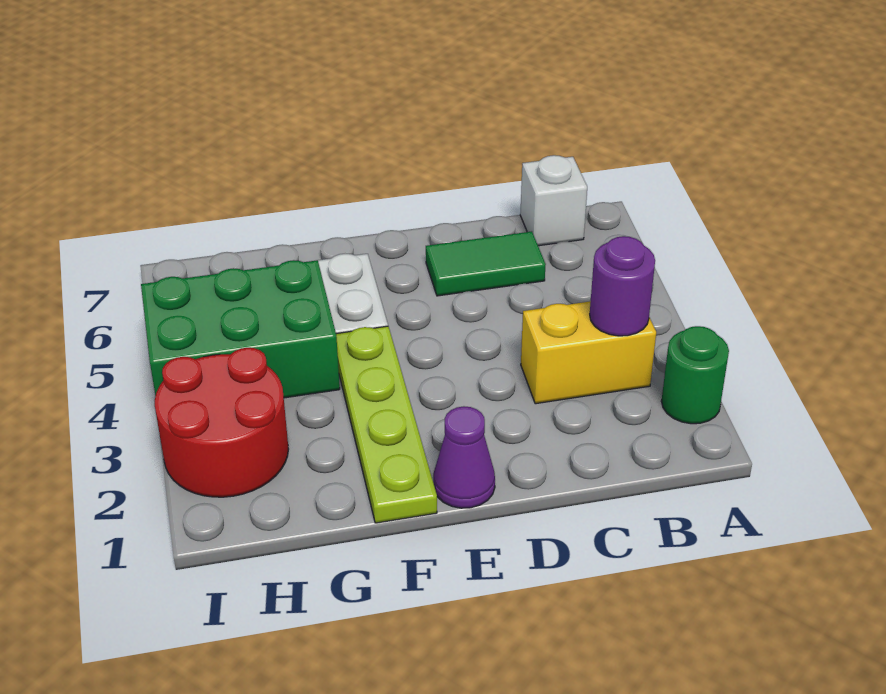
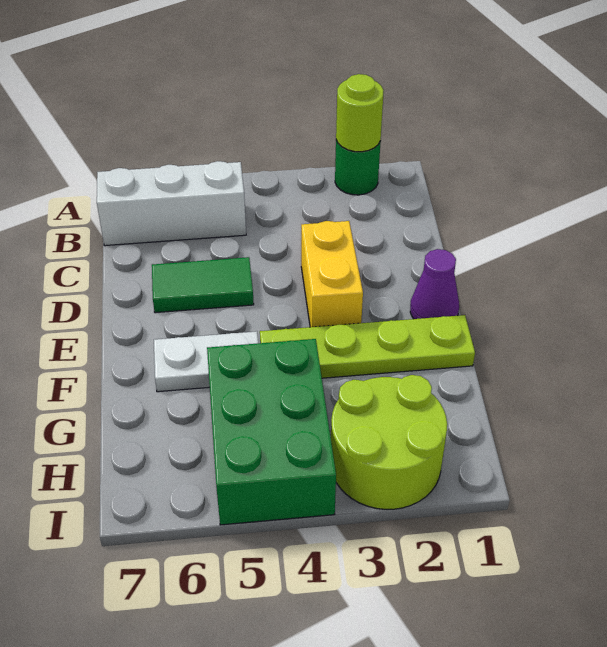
none -> lime round brick A2 level 2
yellow brick B3:C3 level 1 -> yellow brick D3:E3 level 1
purple round brick B3 level 2 -> none
white brick B7 level 1 -> white brick B5:B7 level 1
green tile C6:D6 level 1 -> green tile D5:D6 level 1
red round brick H2:I3 level 1 -> lime round brick H2:I3 level 1

